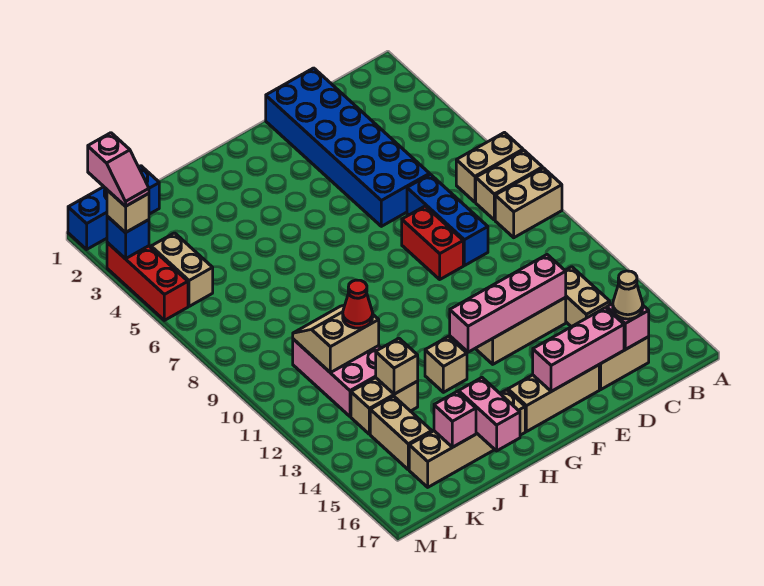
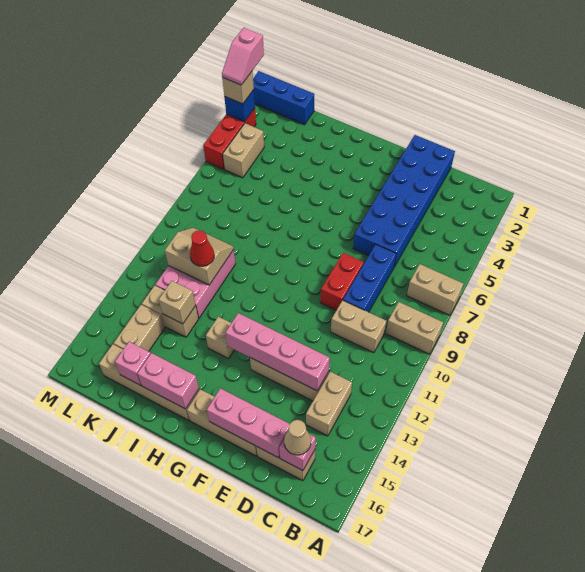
tan brick A8:B8 level 1 -> tan brick C10:D10 level 1
pink brick I16:I17 level 2 -> pink brick H16:I16 level 2

